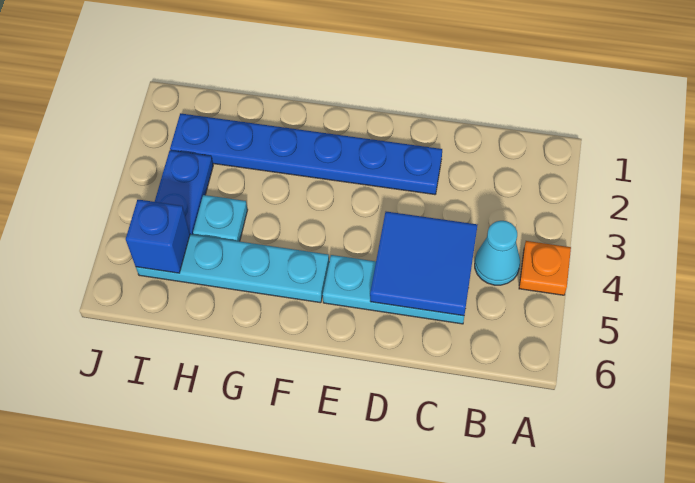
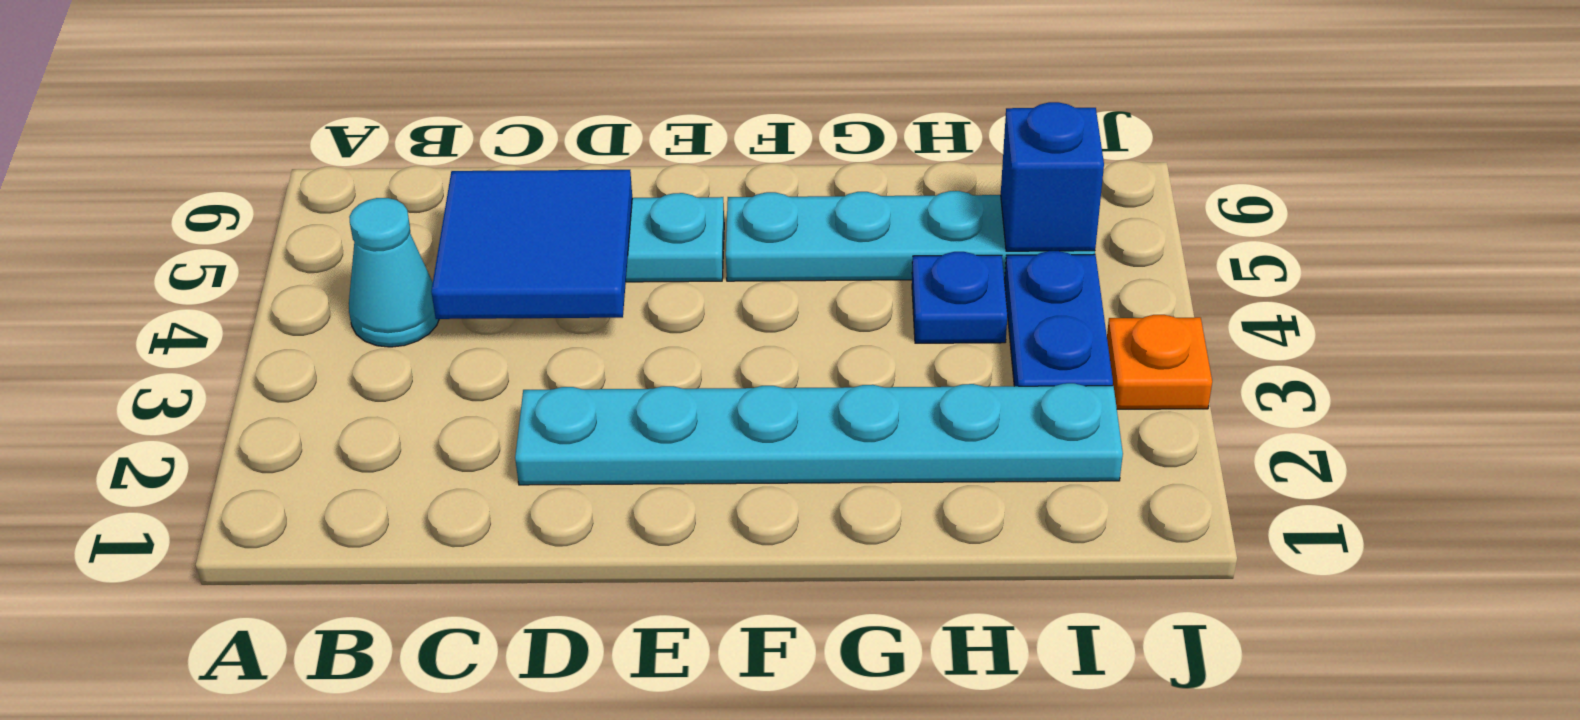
orange plate A4 level 1 -> orange plate J3 level 1
blue plate D2:I2 level 1 -> cyan plate D2:I2 level 1
cyan plate H4 level 1 -> blue plate H4 level 1

